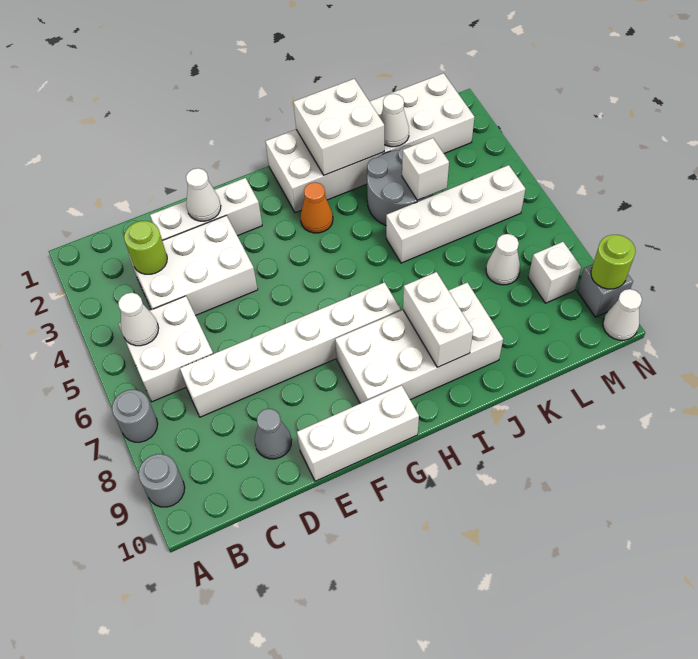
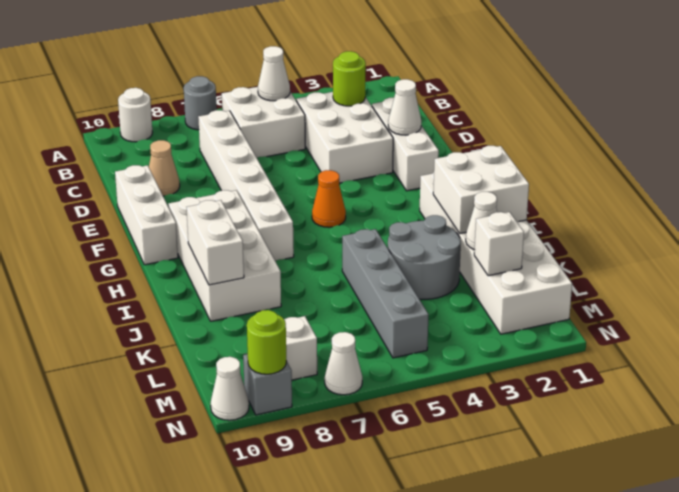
grey round brick A9 level 1 -> white round brick A9 level 1
grey cone D9 level 1 -> tan cone D9 level 1
orange cone H3 level 1 -> orange cone G5 level 1
white brick I8:I9 level 2 -> white brick I9:J9 level 2
white brick J5:M5 level 1 -> grey brick J5:M5 level 1
white brick K4 level 2 -> white brick L2 level 2
white cone L7 level 1 -> white cone N7 level 1

